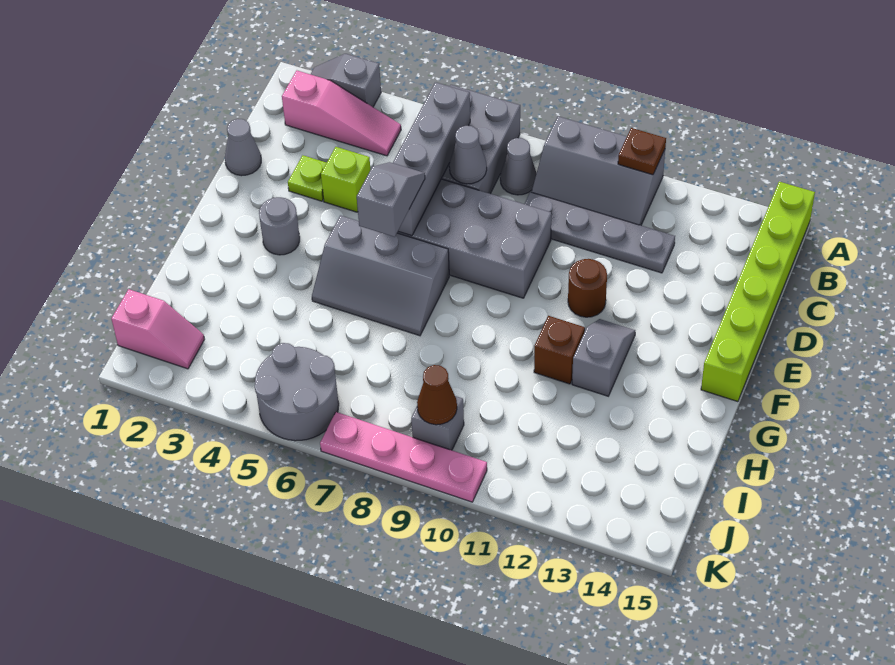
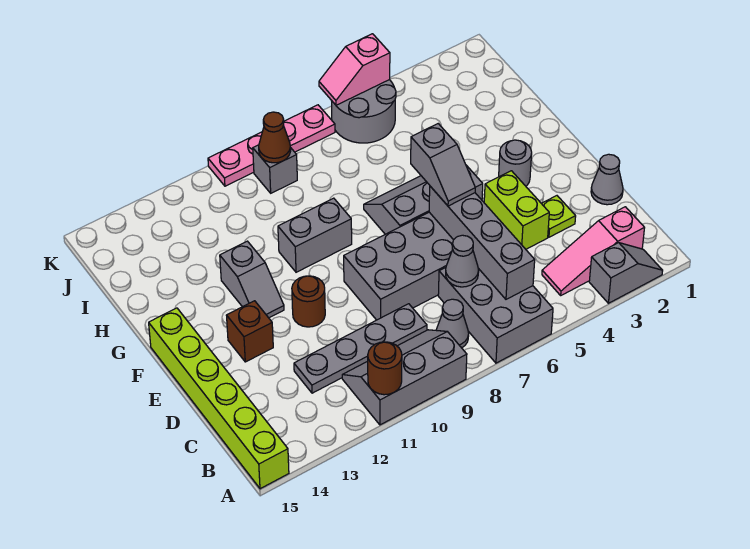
brown plate A11 level 2 -> brown round brick A11 level 2
lime brick D4 level 1 -> lime brick D4:E4 level 1
none -> grey brick G9:G10 level 1
brown brick G11 level 1 -> brown brick E13 level 1
pink slope J1:J2 level 1 top 1 -> pink slope K5:K6 level 2 top 5

